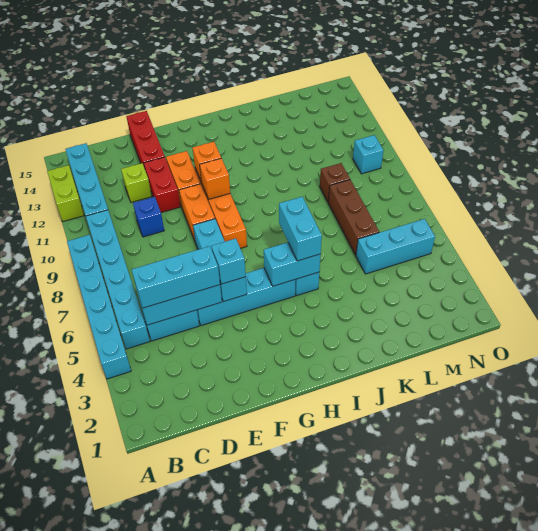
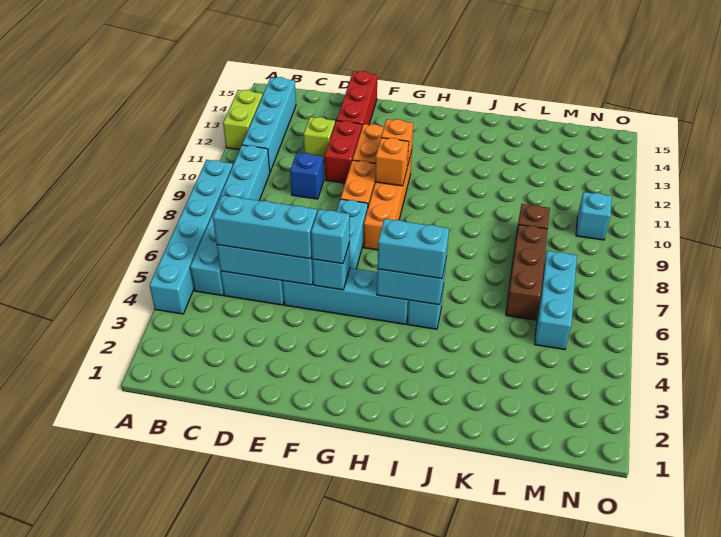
cyan brick I5:I6 level 3 -> cyan brick H5:I5 level 3
cyan brick L5:N5 level 1 -> cyan brick M5:M7 level 1

